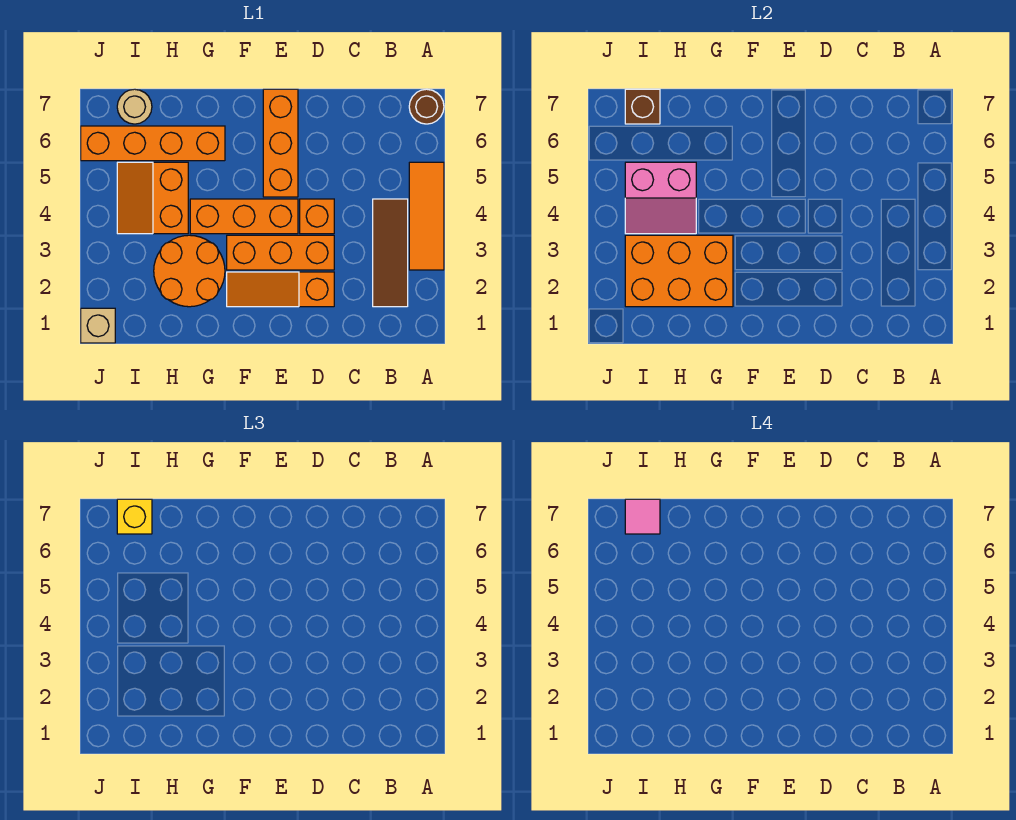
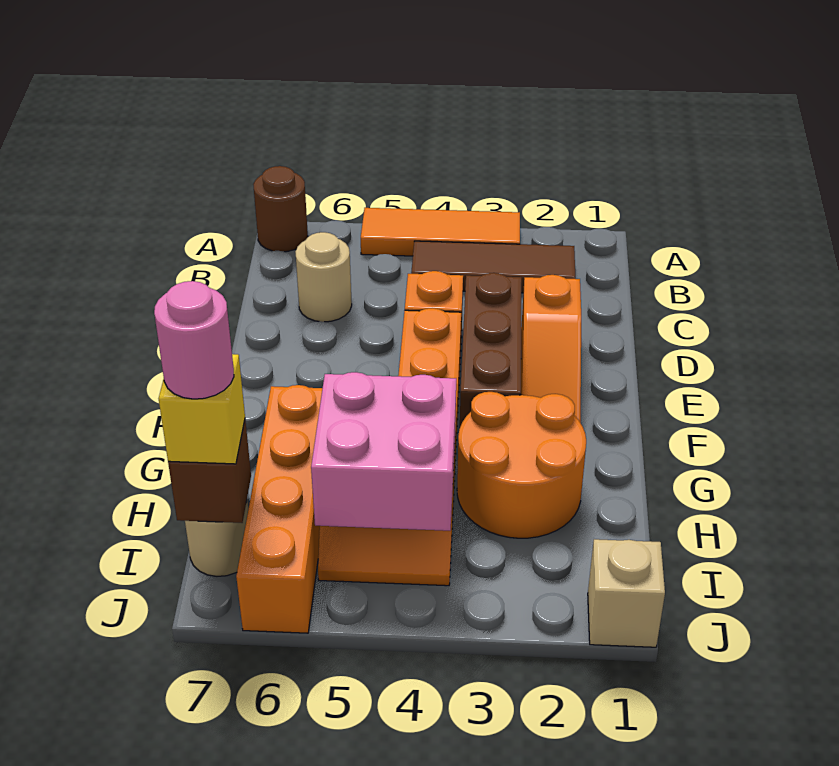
none -> tan round brick C6 level 1
orange brick D3:F3 level 1 -> brown brick D3:F3 level 1
orange brick E5:E7 level 1 -> none
orange brick G2:I3 level 2 -> none
pink slope H4:I5 level 2 top 5 -> pink brick H4:I5 level 2
pink tile I7 level 4 -> pink round brick I7 level 4

